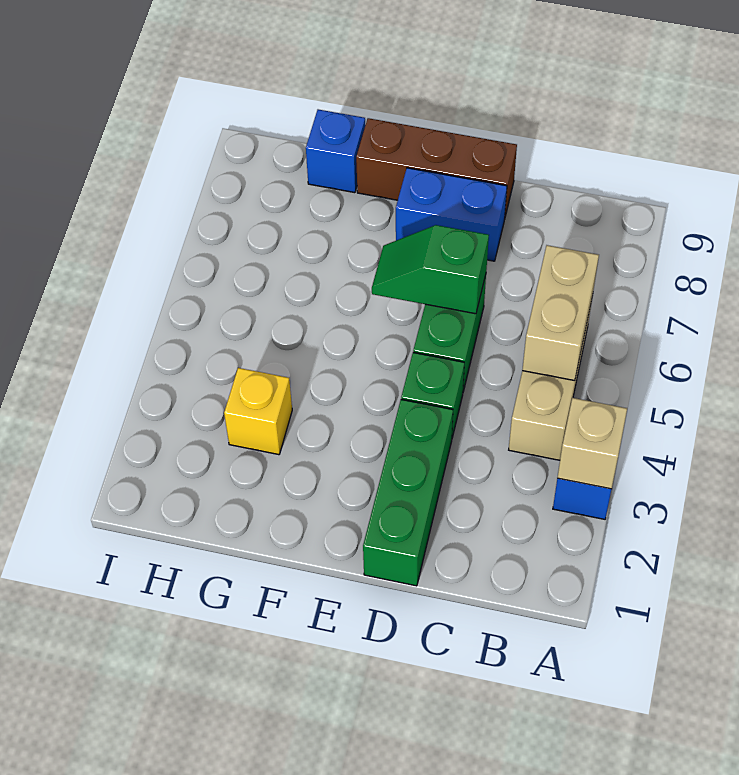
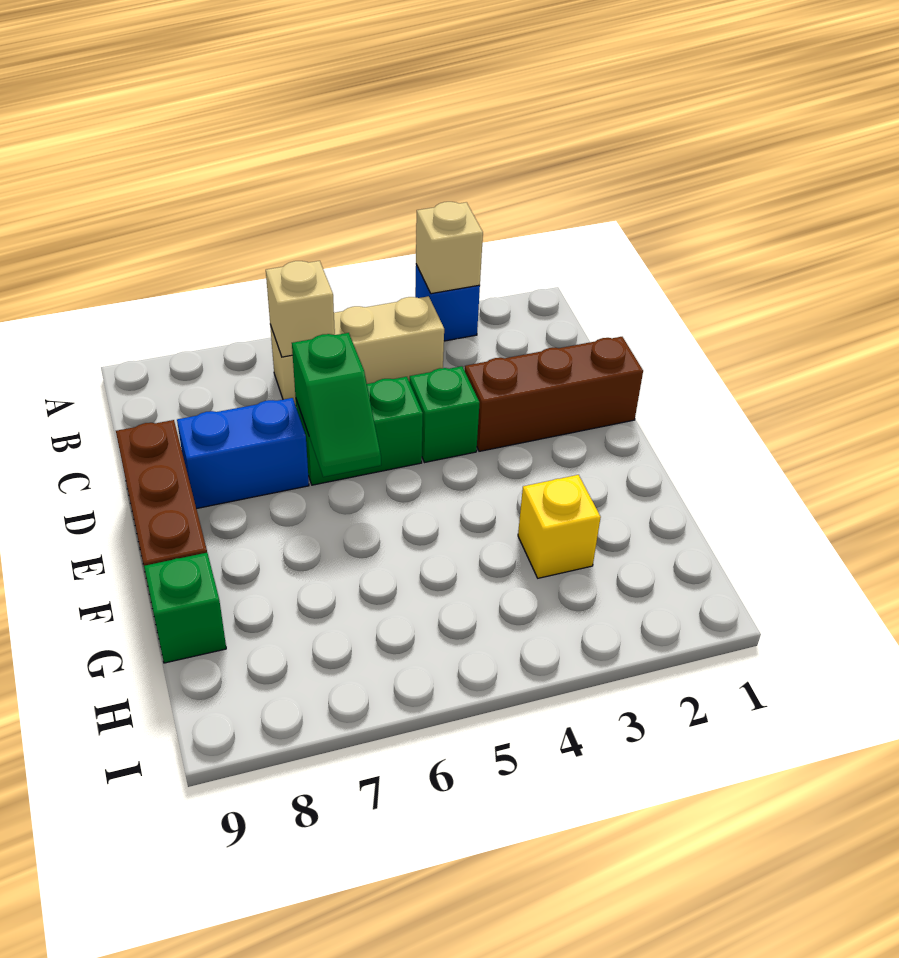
tan brick B5:B6 level 2 -> tan brick B6 level 2
green brick D1:D3 level 1 -> brown brick D1:D3 level 1
blue brick D8:E8 level 1 -> blue brick D7:D8 level 1
blue brick G9 level 1 -> green brick G9 level 1

